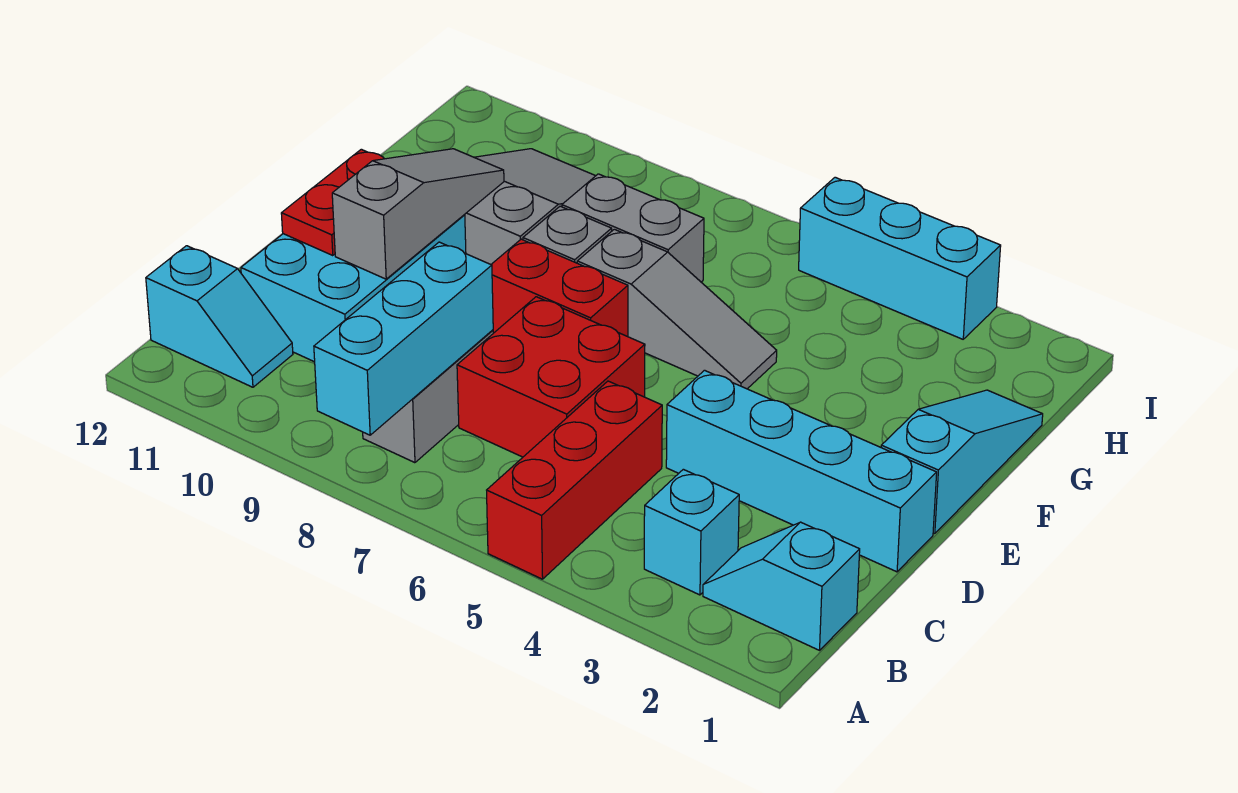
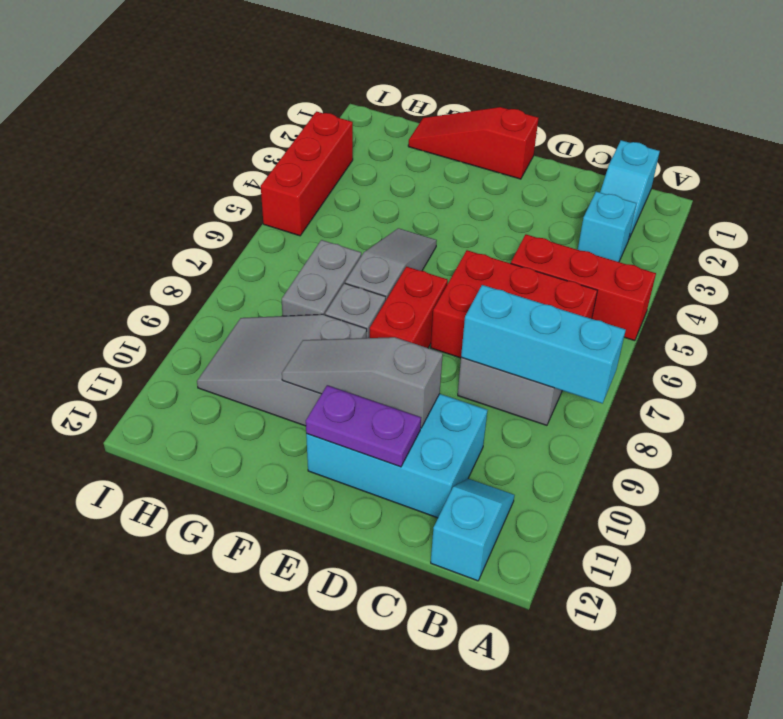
red brick C6:D7 level 1 -> red brick B6:D7 level 1
cyan brick D1:D4 level 1 -> none
red plate D11:E11 level 2 -> purple plate D11:E11 level 2
cyan slope E1:G1 level 1 top E -> red slope E1:G1 level 1 top E
cyan brick I3:I5 level 1 -> red brick I3:I5 level 1

